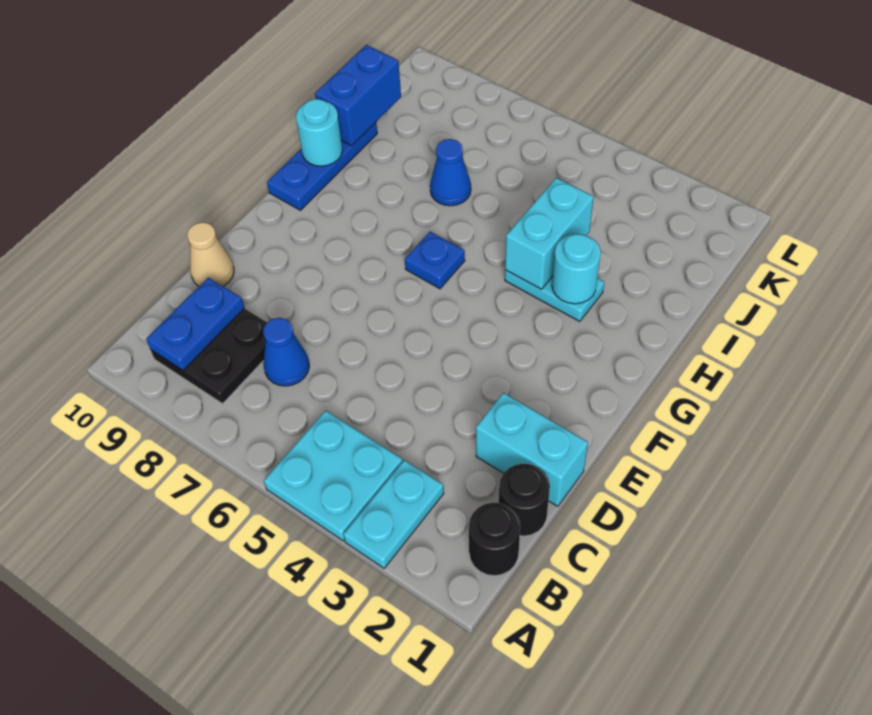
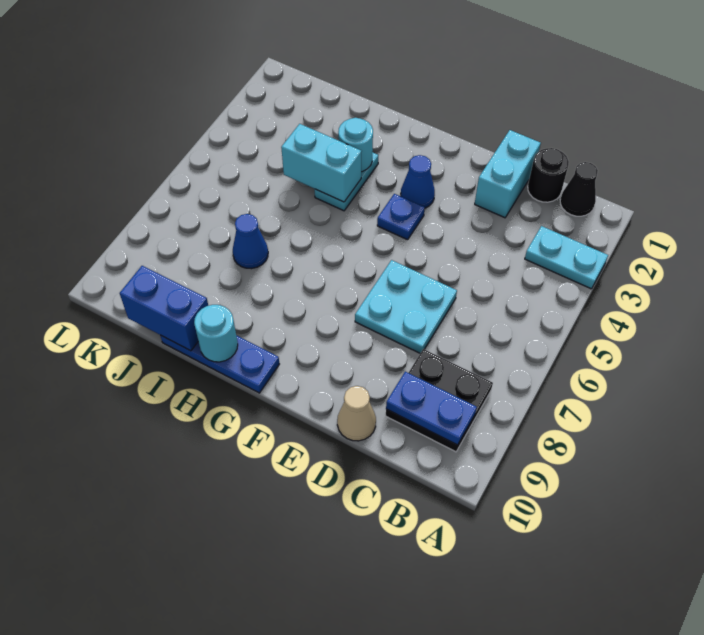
cyan plate A4:B5 level 1 -> cyan plate D6:E7 level 1
black round brick B1 level 1 -> black cone B1 level 1
blue cone C7 level 1 -> blue cone F3 level 1
blue plate G6 level 1 -> blue plate F4 level 1

